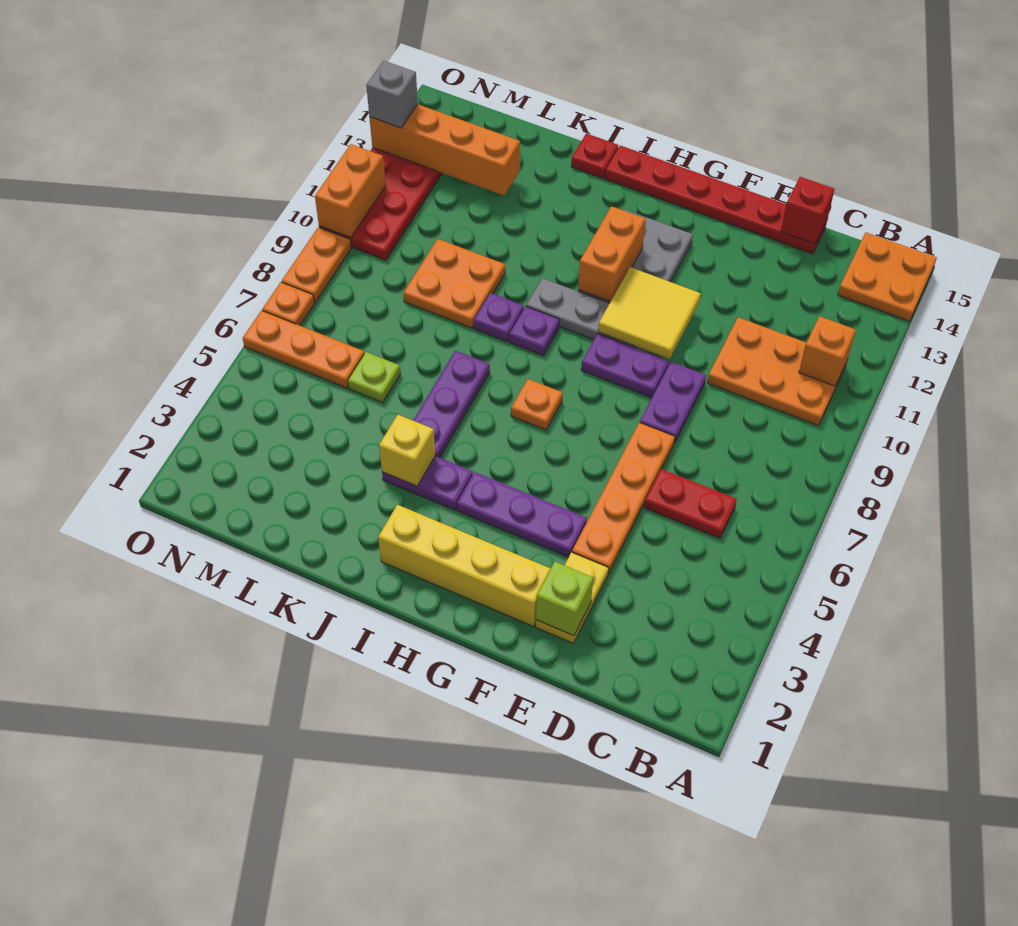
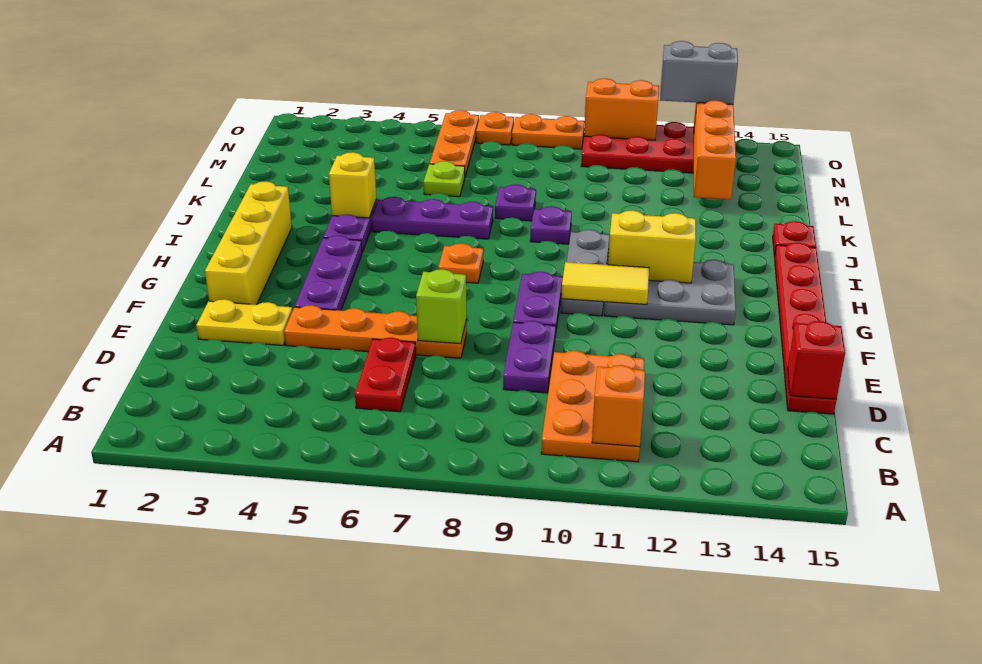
orange plate A14:B15 level 1 -> none
lime brick E2 level 2 -> lime brick E7 level 2
purple plate E8:E9 level 1 -> purple plate D9:E9 level 1
yellow tile F10:G11 level 2 -> yellow tile G10:G11 level 2
orange brick H11:H12 level 2 -> yellow brick H11:H12 level 2
purple plate I9 level 1 -> purple plate K8 level 1
orange plate K9:L10 level 1 -> none
grey brick O13 level 3 -> grey brick O12:O13 level 3

